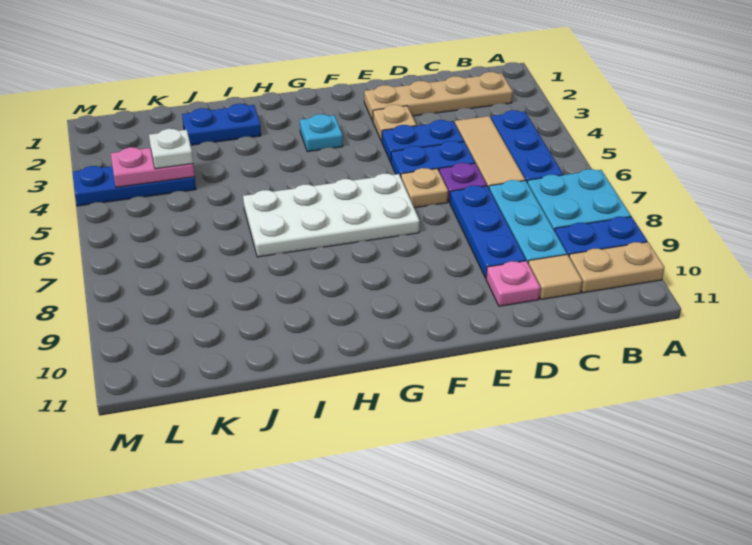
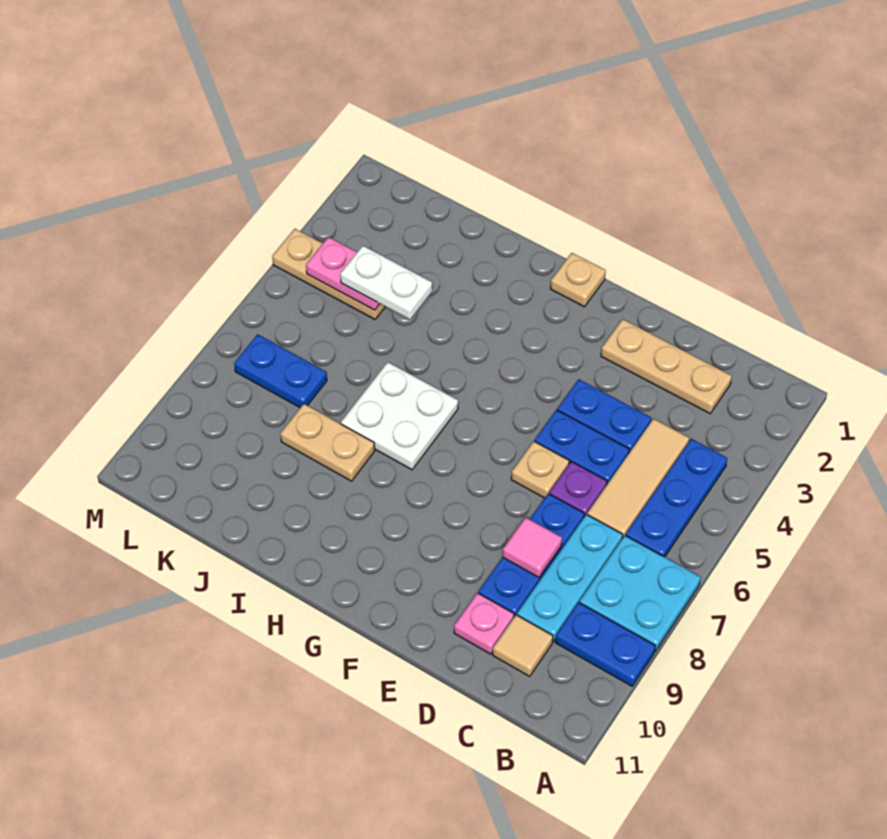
tan plate A10:B10 level 1 -> tan plate I8:J8 level 1
tan plate B2:E2 level 1 -> tan plate C2:E2 level 1
none -> pink tile D8 level 2
tan plate E3 level 1 -> tan plate G1 level 1
white plate F6:I7 level 1 -> white plate H6:I7 level 1
cyan plate G3 level 1 -> none
blue plate I2:J2 level 1 -> blue plate K7:L7 level 1
blue plate K4:M4 level 1 -> tan plate K4:M4 level 1
white plate K4 level 3 -> white plate J4:K4 level 3

